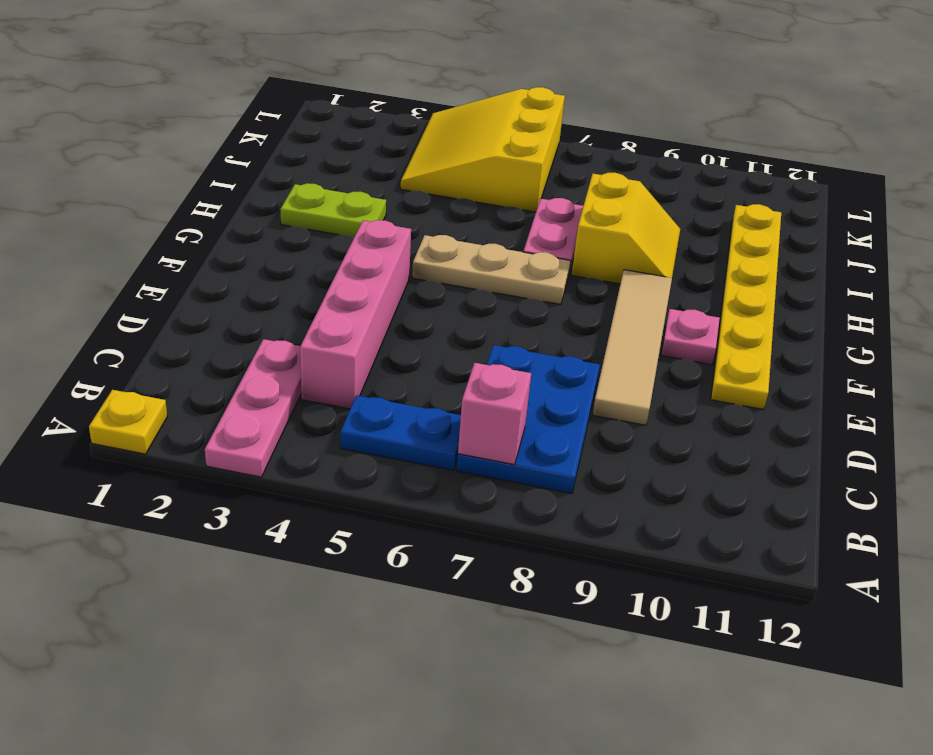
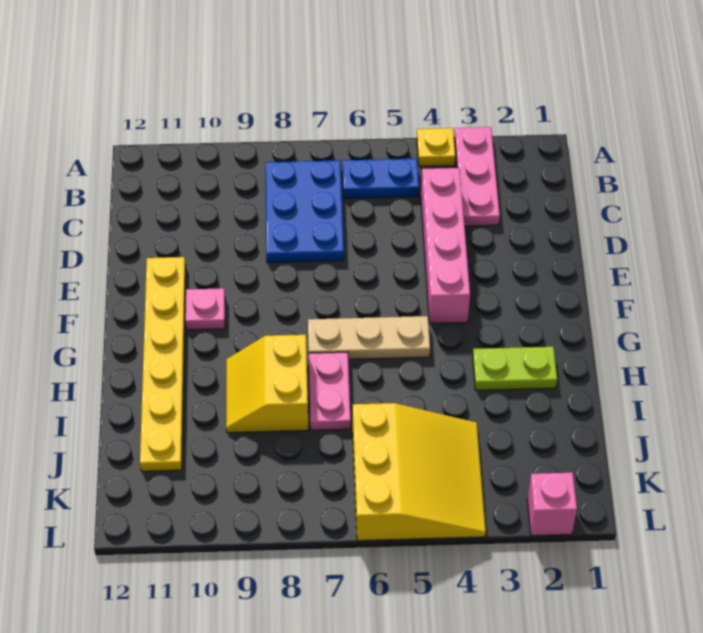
yellow plate A1 level 1 -> yellow plate A4 level 1
pink brick B7 level 2 -> pink brick L2 level 1
tan tile D9:G9 level 1 -> none

